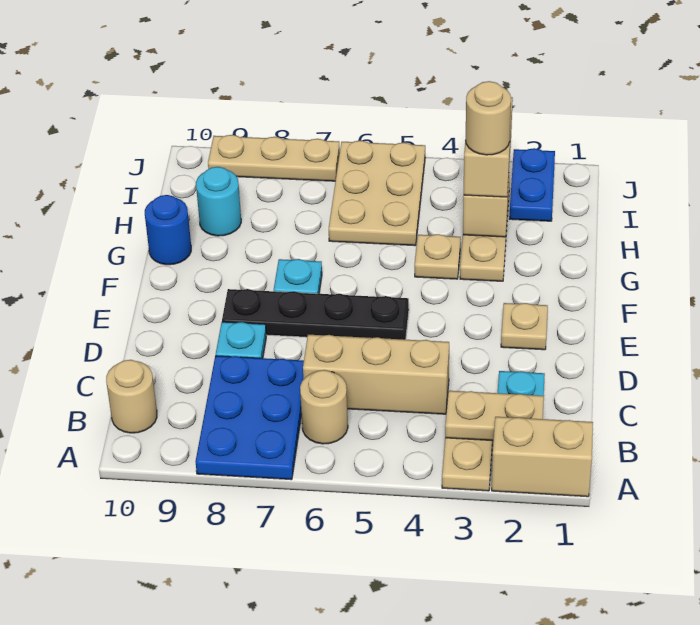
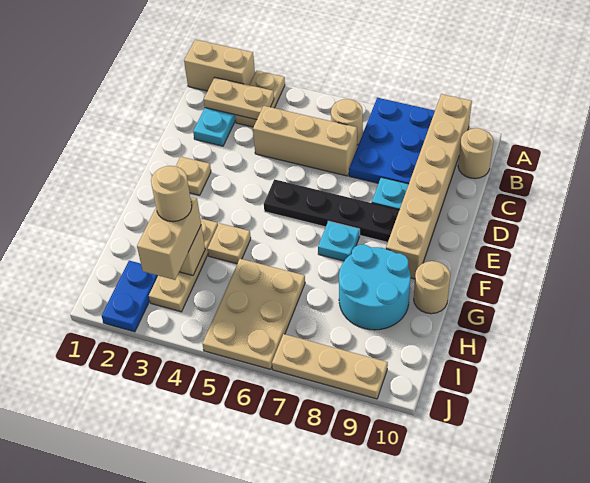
none -> tan brick A9:F9 level 1
blue round brick G10 level 1 -> tan round brick G10 level 1
cyan round brick H9 level 1 -> cyan round brick G8:H9 level 1

